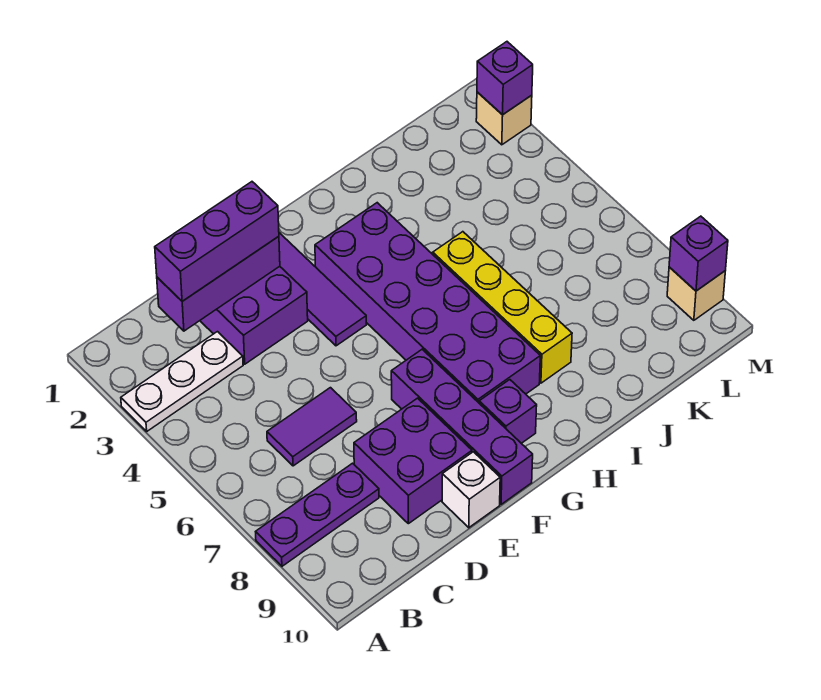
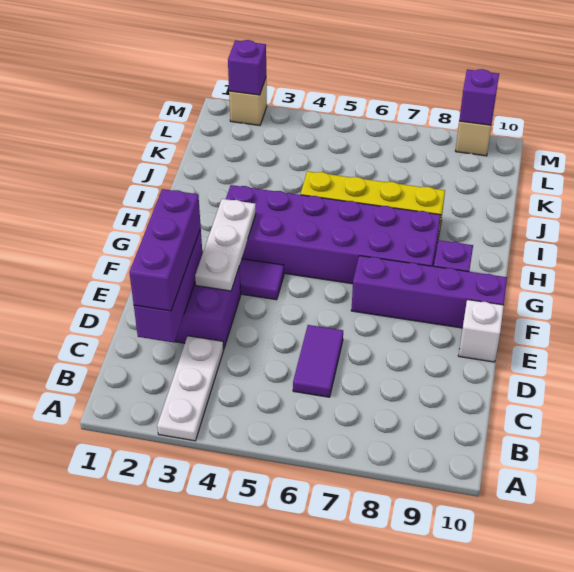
purple plate A8:C8 level 1 -> none
purple brick D8:E9 level 1 -> none
none -> white plate E3:G3 level 2

